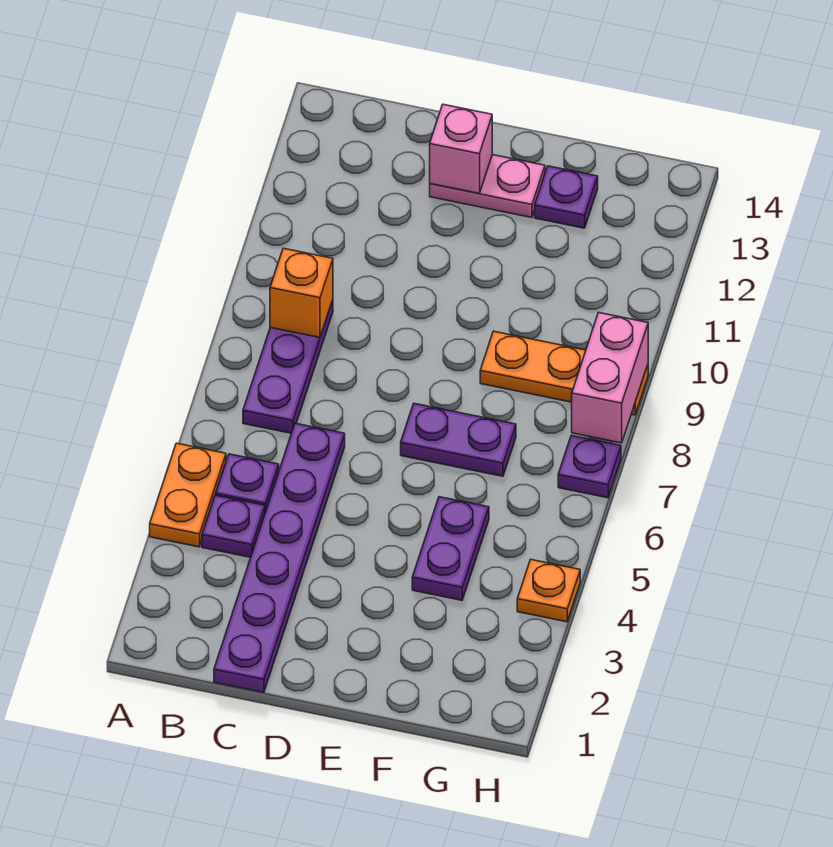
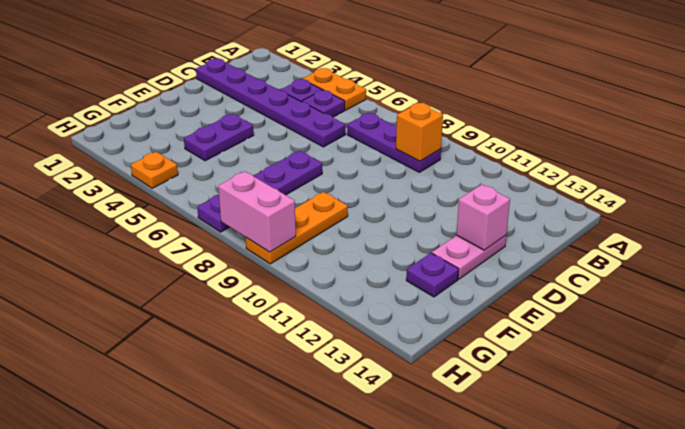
purple plate F4:F5 level 1 -> purple plate E4:F4 level 1

